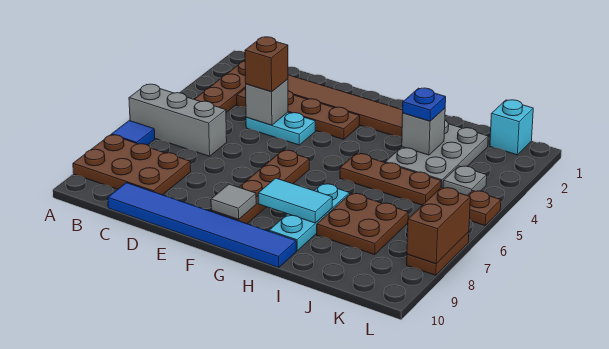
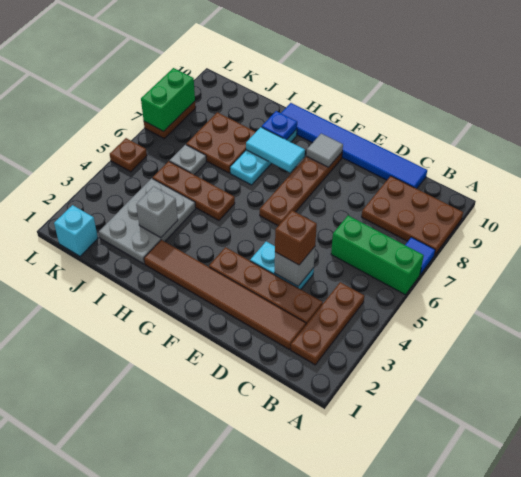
grey brick A6:C6 level 1 -> green brick A6:C6 level 1
blue plate I3 level 3 -> blue plate H9 level 2
grey plate K4 level 1 -> grey plate J6 level 1
brown brick L7:L8 level 2 -> green brick L7:L8 level 2

